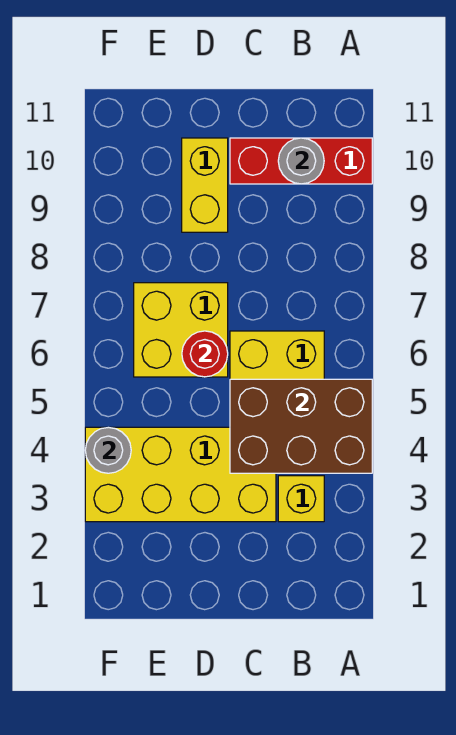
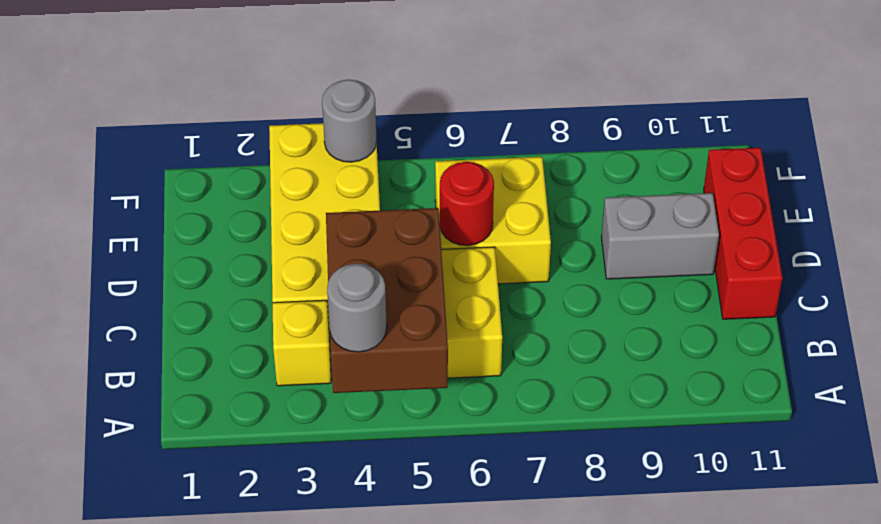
red brick A10:C10 level 1 -> red brick C11:E11 level 1
grey round brick B10 level 2 -> grey round brick A4 level 3
yellow brick D9:D10 level 1 -> grey brick D9:D10 level 1

